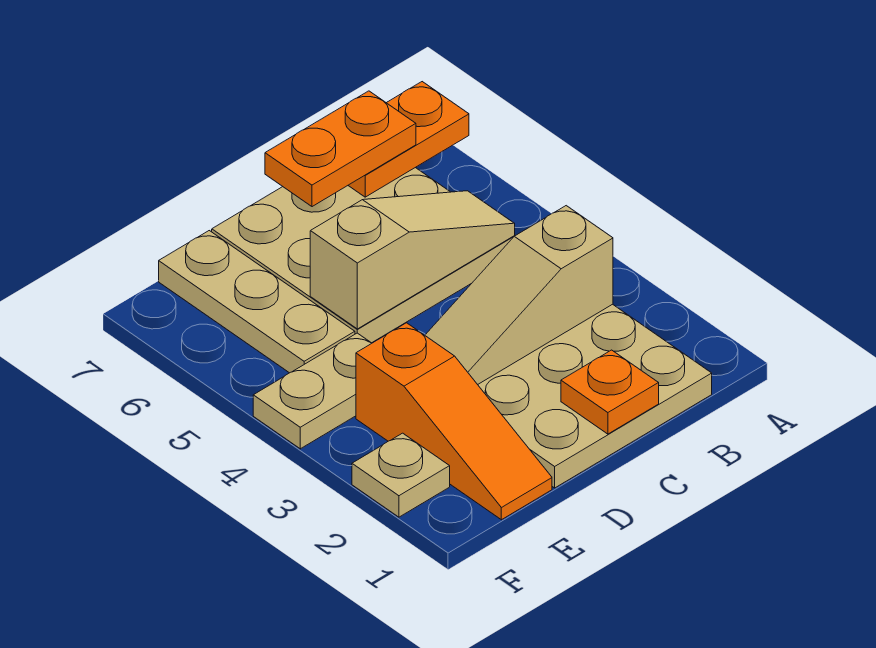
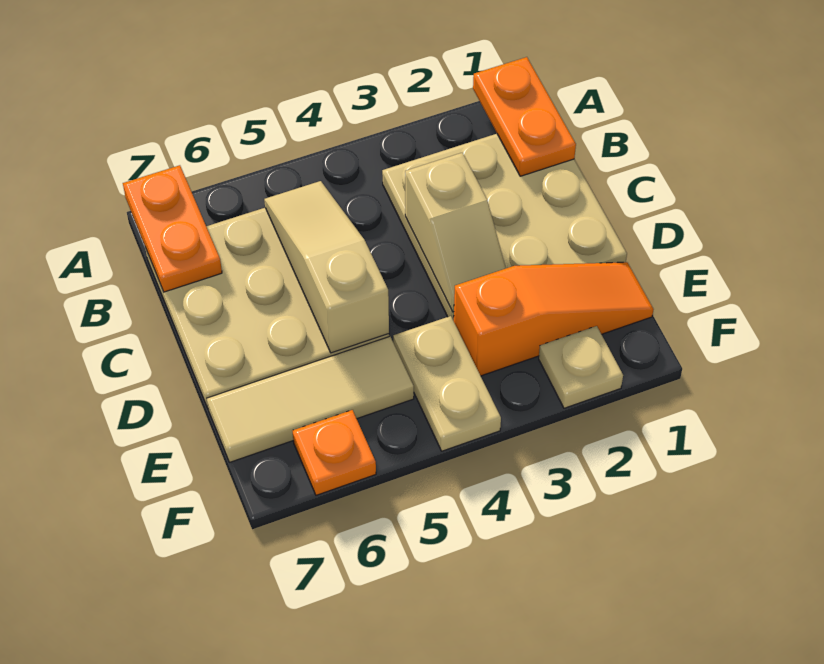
tan slope B3:D3 level 2 top B -> tan slope C3:D3 level 2 top C
orange plate B7:C7 level 3 -> orange plate A1:B1 level 2
orange plate C1 level 2 -> orange plate F6 level 1
tan plate E5:E7 level 1 -> tan tile E5:E7 level 1

